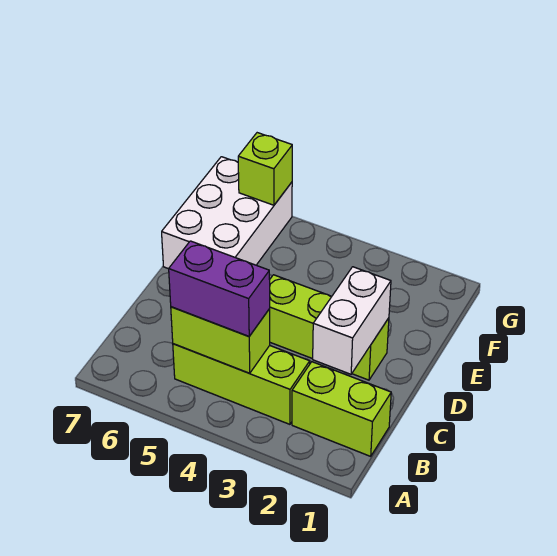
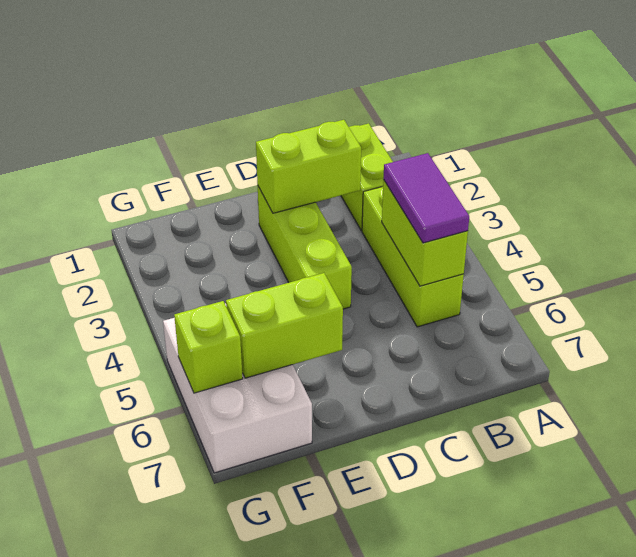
purple brick B4:B5 level 3 -> purple tile B4:B5 level 3
white brick C2:D2 level 2 -> lime brick C2:D2 level 2
white brick E6:G7 level 1 -> white brick F5:G7 level 1
none -> lime brick E6:F6 level 2

